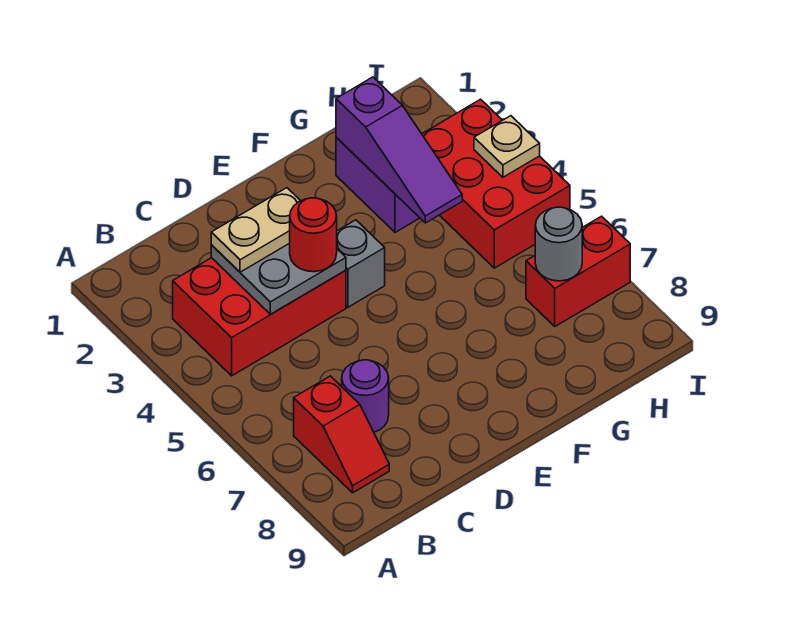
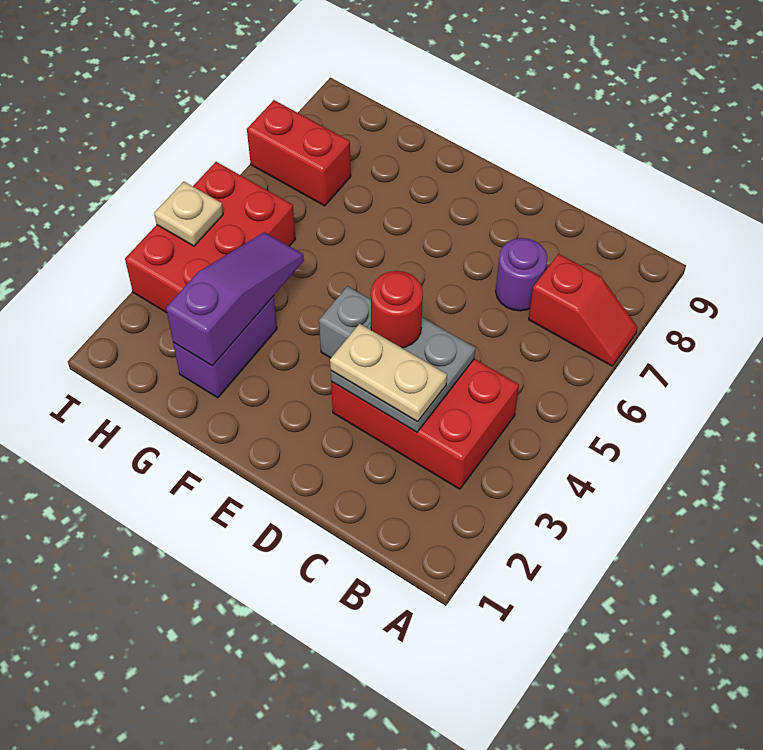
red slope B7:B8 level 1 top 7 -> red slope A7:B7 level 1 top B
grey round brick H7 level 2 -> none

